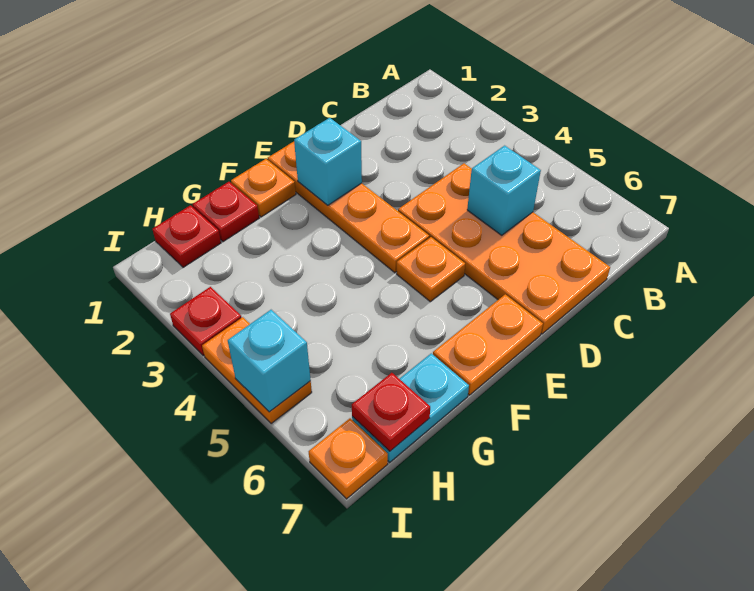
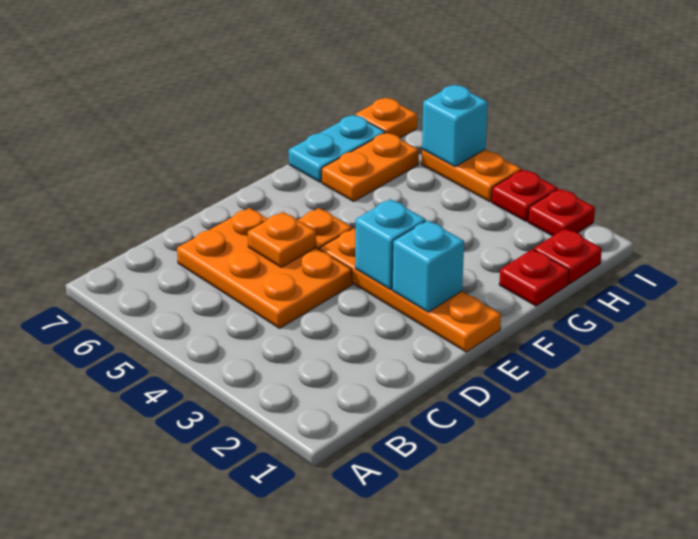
orange plate C4:D7 level 1 -> orange plate C4:D6 level 1
cyan brick C5 level 2 -> cyan brick E3 level 2
orange plate E7:F7 level 1 -> orange plate G6:H6 level 1
orange plate F1 level 1 -> orange plate D5 level 2
red plate H7 level 2 -> red plate I2 level 1

